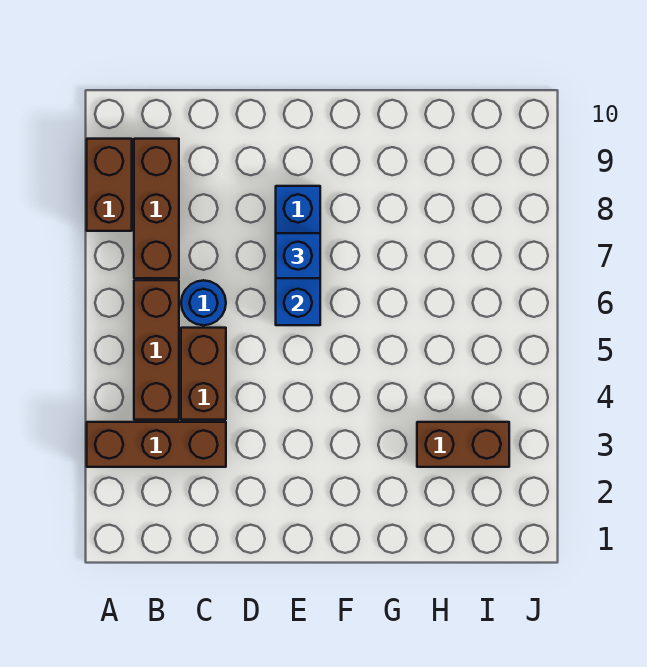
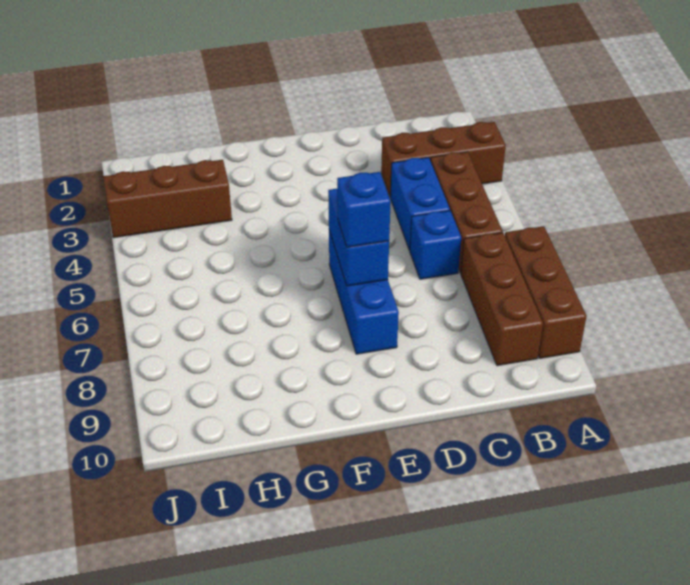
brown brick A8:A9 level 1 -> brown brick A7:A9 level 1
brown brick C4:C5 level 1 -> blue brick C4:C5 level 1
blue round brick C6 level 1 -> blue brick C6 level 1
brown brick H3:I3 level 1 -> brown brick H3:J3 level 1

